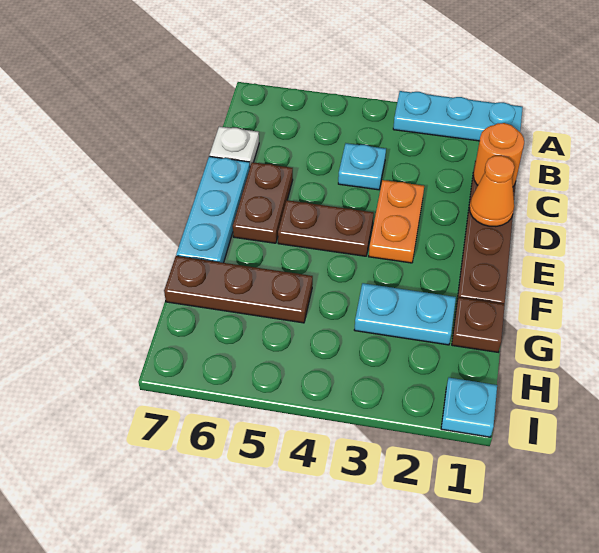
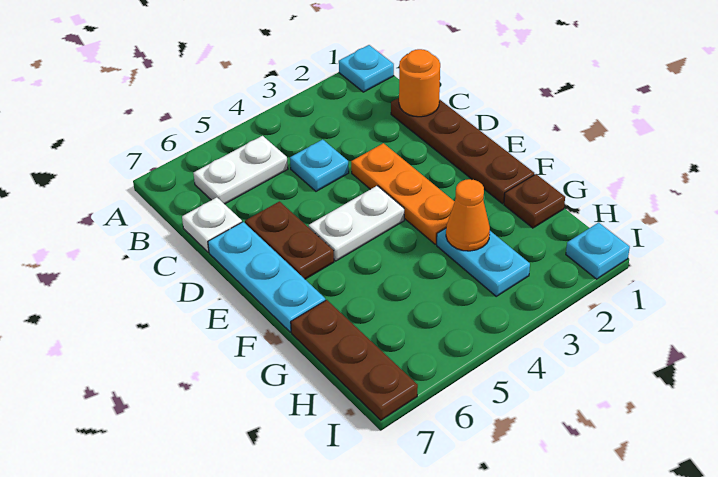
cyan plate A1:A3 level 1 -> cyan plate A1 level 1
none -> white plate B5:B6 level 1
orange cone D1 level 2 -> orange cone G3 level 2
orange plate D3:E3 level 1 -> orange plate D3:F3 level 1
brown plate E4:E5 level 1 -> white plate E4:E5 level 1
cyan plate G2:G3 level 1 -> cyan plate G3:H3 level 1
brown plate G5:G7 level 1 -> brown plate G7:I7 level 1

